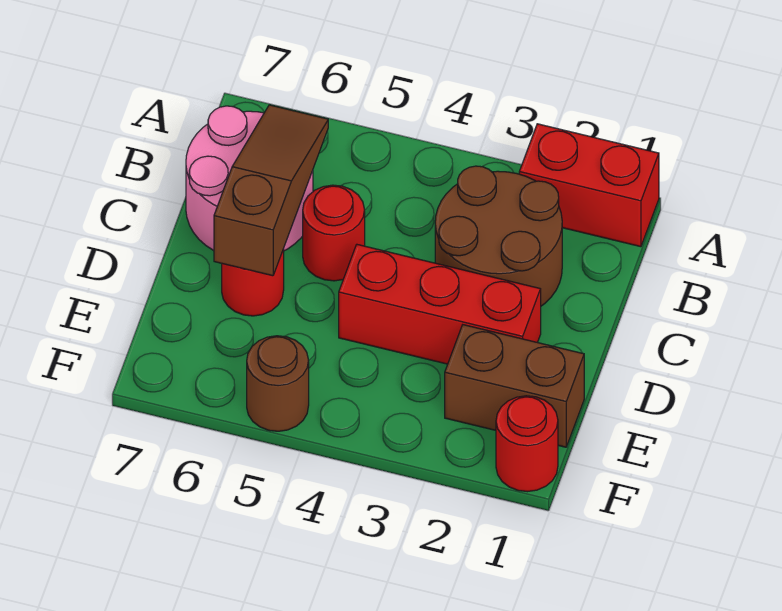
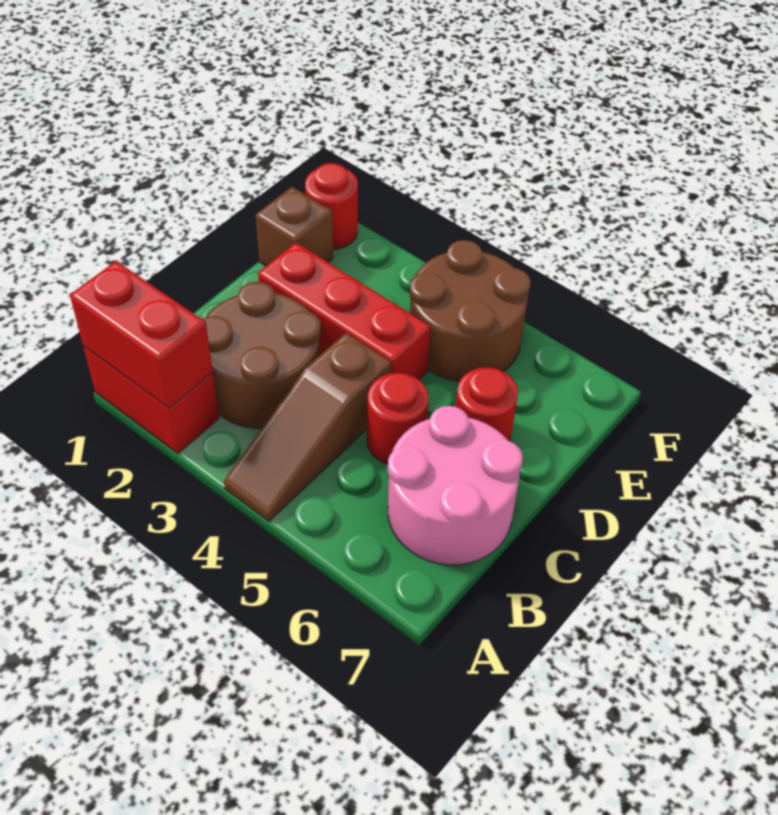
none -> red brick A1:A2 level 2
brown slope B6:D6 level 2 top D -> brown slope A4:C4 level 1 top C
brown brick E1:E2 level 1 -> brown brick E1 level 1
brown round brick F5 level 1 -> brown round brick E4:F5 level 1

